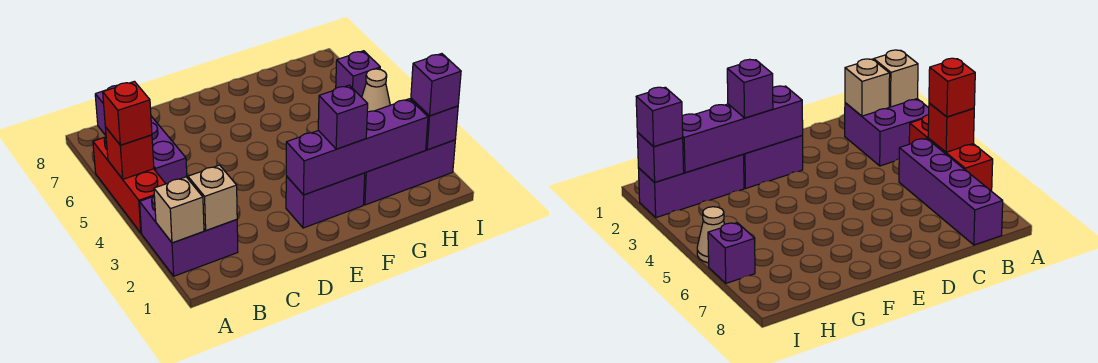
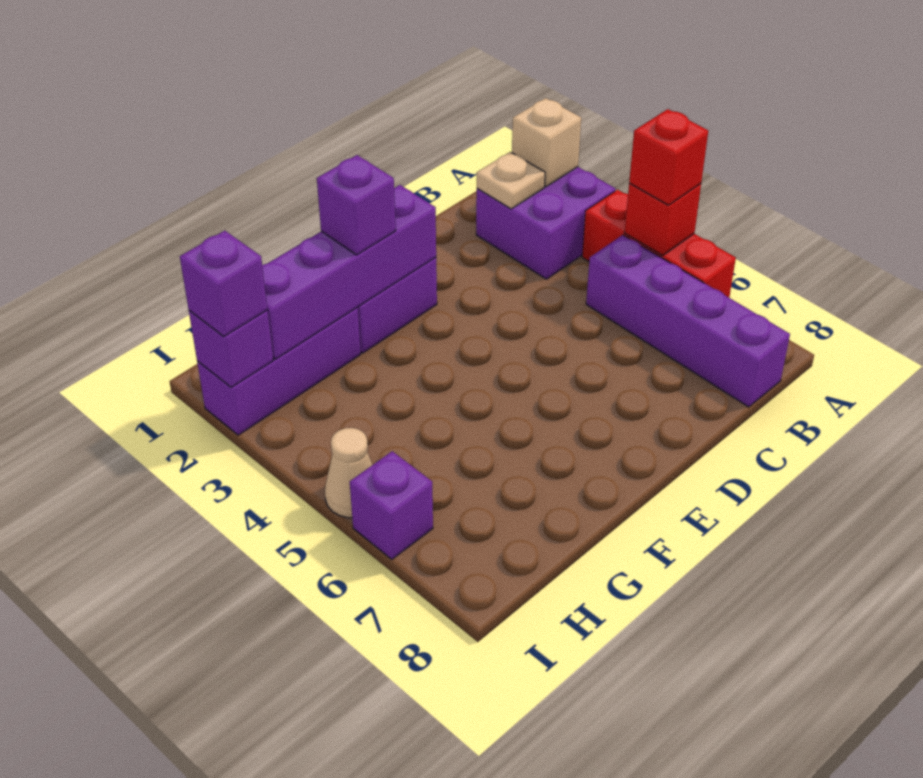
tan brick B2 level 2 -> tan plate B2 level 2

